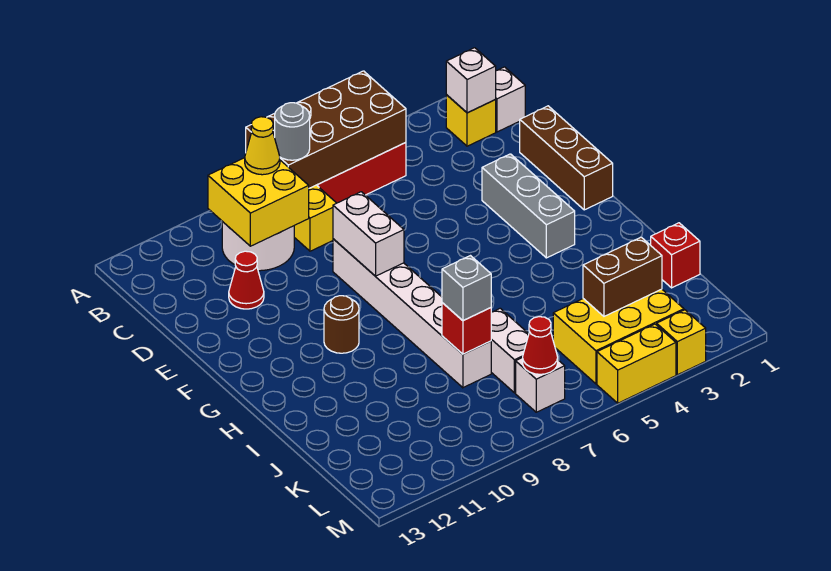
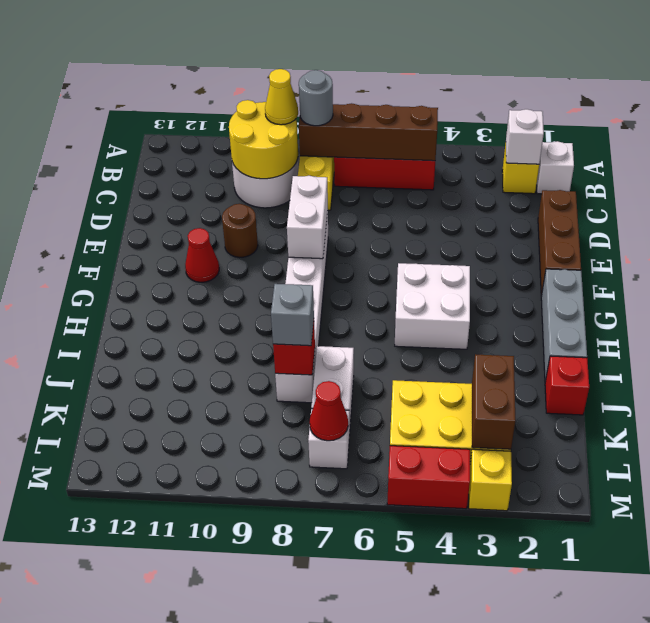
brown brick A5:B8 level 2 -> brown brick B5:B8 level 2
yellow brick B9:C10 level 2 -> yellow round brick B9:C10 level 2
red cone D11 level 1 -> red cone F11 level 1
grey brick E3:G3 level 1 -> grey brick G1:I1 level 1
none -> white brick G4:H5 level 1
brown round brick G10 level 1 -> brown round brick E10 level 1
brown brick K3:K4 level 2 -> brown brick K3:L3 level 2
yellow brick M4:M5 level 1 -> red brick M4:M5 level 1

